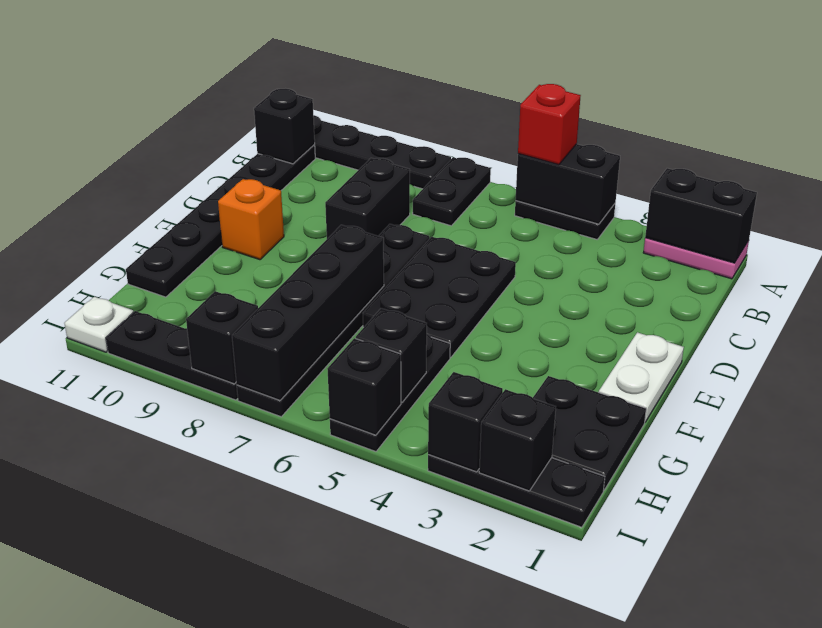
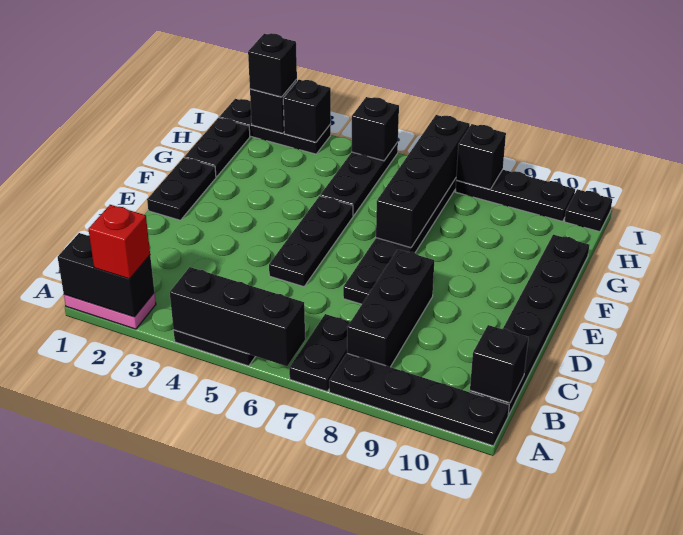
black brick A4:A5 level 2 -> black brick A4:A6 level 2
red brick A5 level 3 -> red brick A2 level 3
black brick C8:D8 level 1 -> black brick B8:D8 level 1
black plate D5:F6 level 1 -> black plate D5:F5 level 1
white plate E1:F1 level 1 -> black plate E1:F1 level 1
orange brick E10 level 1 -> none
black plate G1:H2 level 1 -> black plate G1:H1 level 1
black brick H5 level 2 -> black brick I2 level 3
white plate I11 level 1 -> black plate I11 level 1

